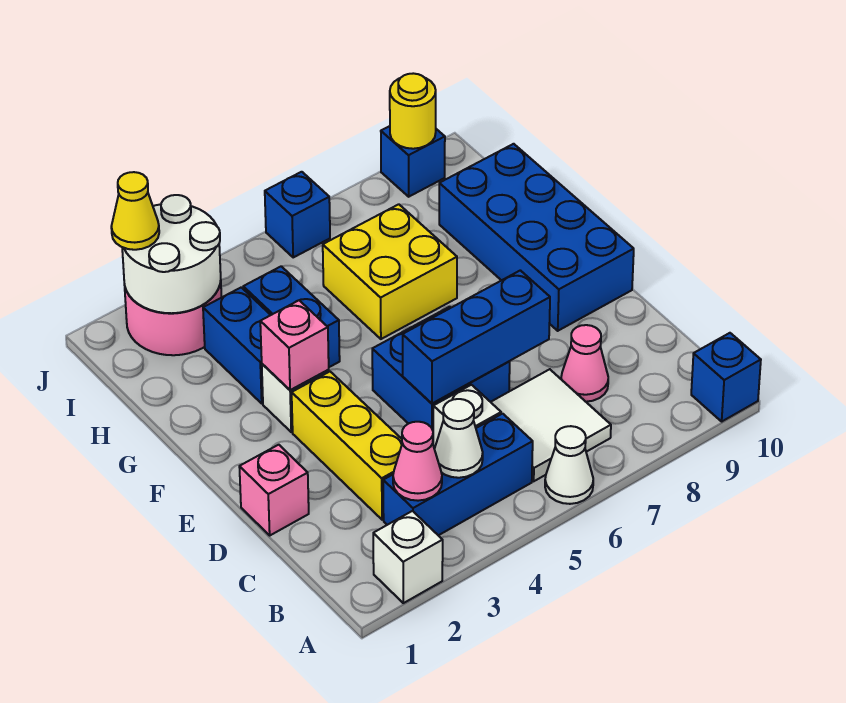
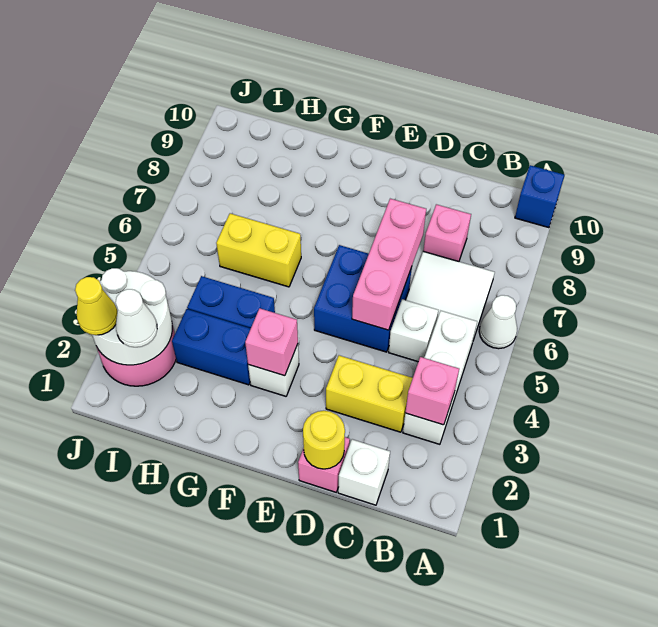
white brick A2 level 1 -> white brick C1 level 1
blue brick B3:B5 level 1 -> white brick B3:B5 level 1
pink cone B3 level 2 -> pink brick B3 level 2
white cone B4 level 2 -> white cone I2 level 3
yellow brick C3:E3 level 1 -> yellow brick C3:D3 level 1
pink cone C8 level 1 -> pink brick C8 level 1
blue brick D5:D7 level 2 -> pink brick D5:D7 level 2
blue brick E9:H10 level 1 -> none
yellow brick G6:H7 level 1 -> yellow brick G6:H6 level 1
blue brick J6 level 1 -> none
blue brick J9 level 1 -> none
yellow round brick J9 level 2 -> yellow round brick D1 level 2

